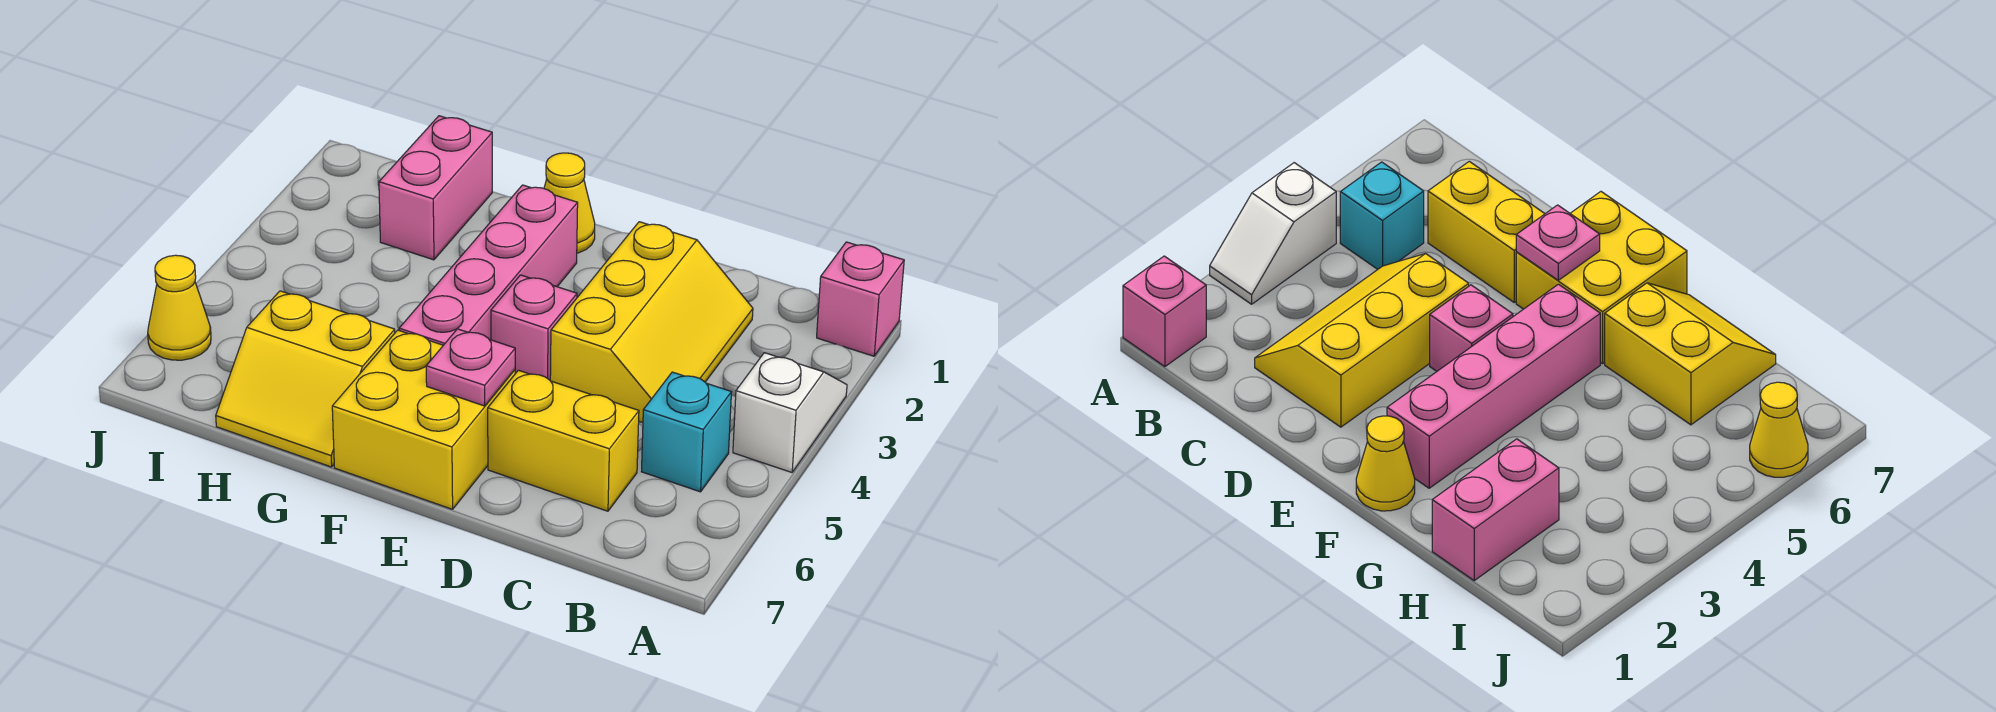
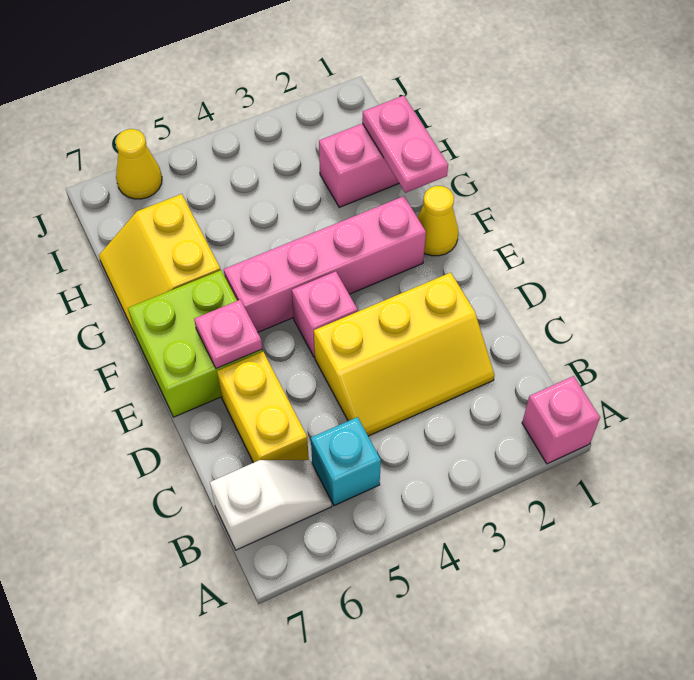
white slope A3:A4 level 1 top 4 -> white slope B6:B7 level 1 top 7
yellow brick E6:F7 level 1 -> lime brick E6:F7 level 1
none -> pink plate G1:H1 level 2

